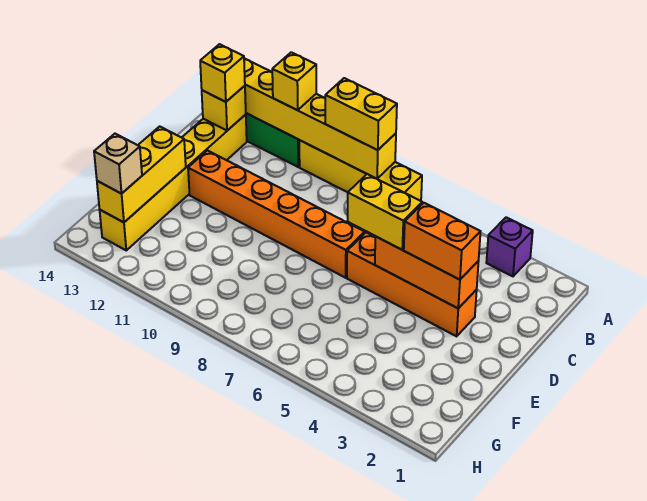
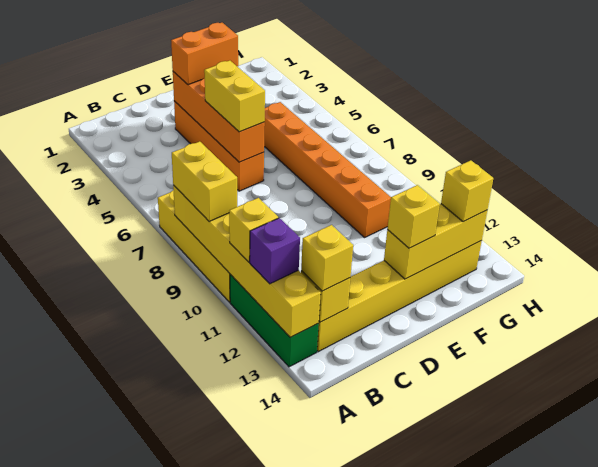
purple brick A3 level 1 -> purple brick A12 level 3
orange brick D3:D5 level 2 -> orange brick D3:D6 level 2
orange brick D3:D4 level 3 -> orange brick D3:E3 level 3
orange brick D7:D12 level 1 -> orange brick F5:F10 level 1
none -> yellow brick E13 level 3
tan brick G13 level 3 -> yellow brick G13 level 3

